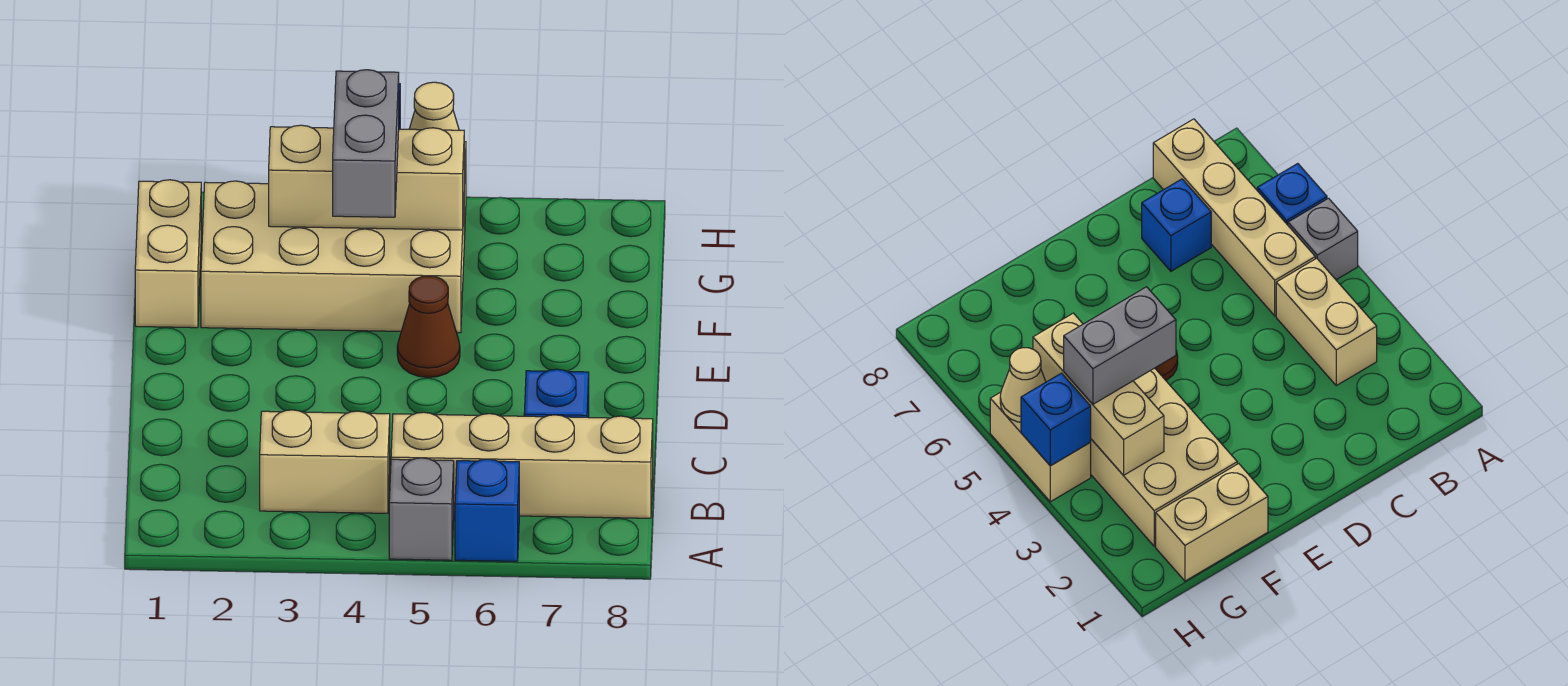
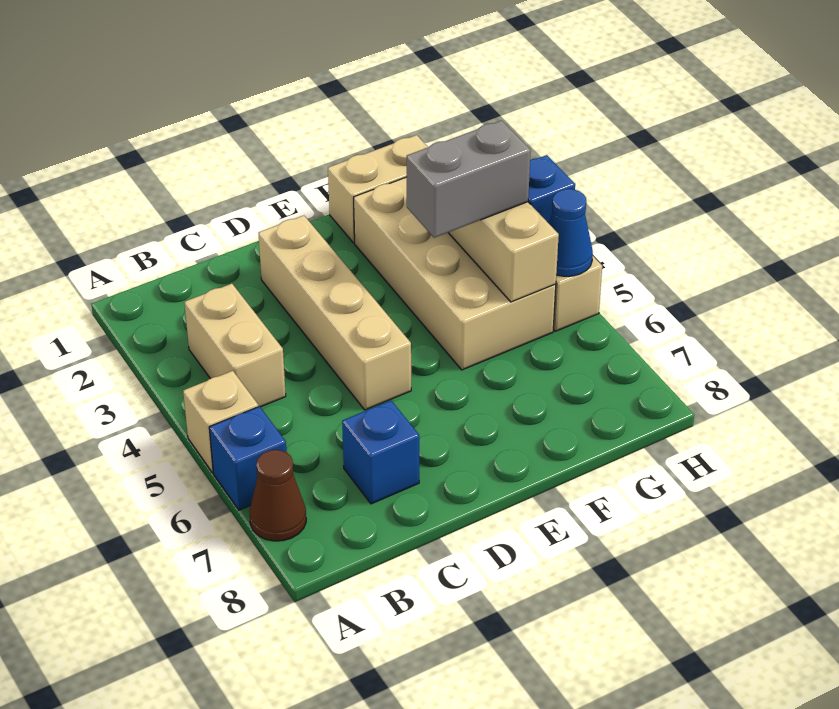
grey brick A5 level 1 -> tan brick A5 level 1
tan brick B5:B8 level 1 -> tan brick D2:D5 level 1
brown cone E5 level 1 -> brown cone A7 level 1
tan cone H5 level 2 -> blue cone H5 level 2

